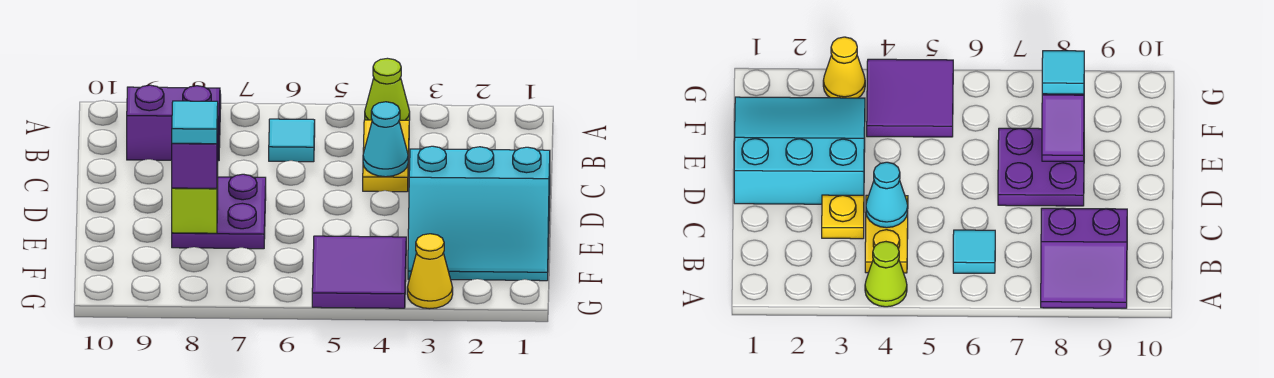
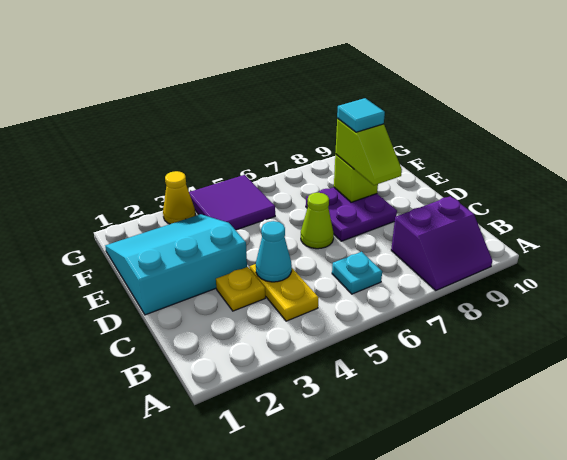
lime cone A4 level 1 -> lime cone D6 level 1
cyan tile B6 level 1 -> cyan plate B6 level 1
purple slope D8:E8 level 3 top E -> lime slope D8:E8 level 3 top E

